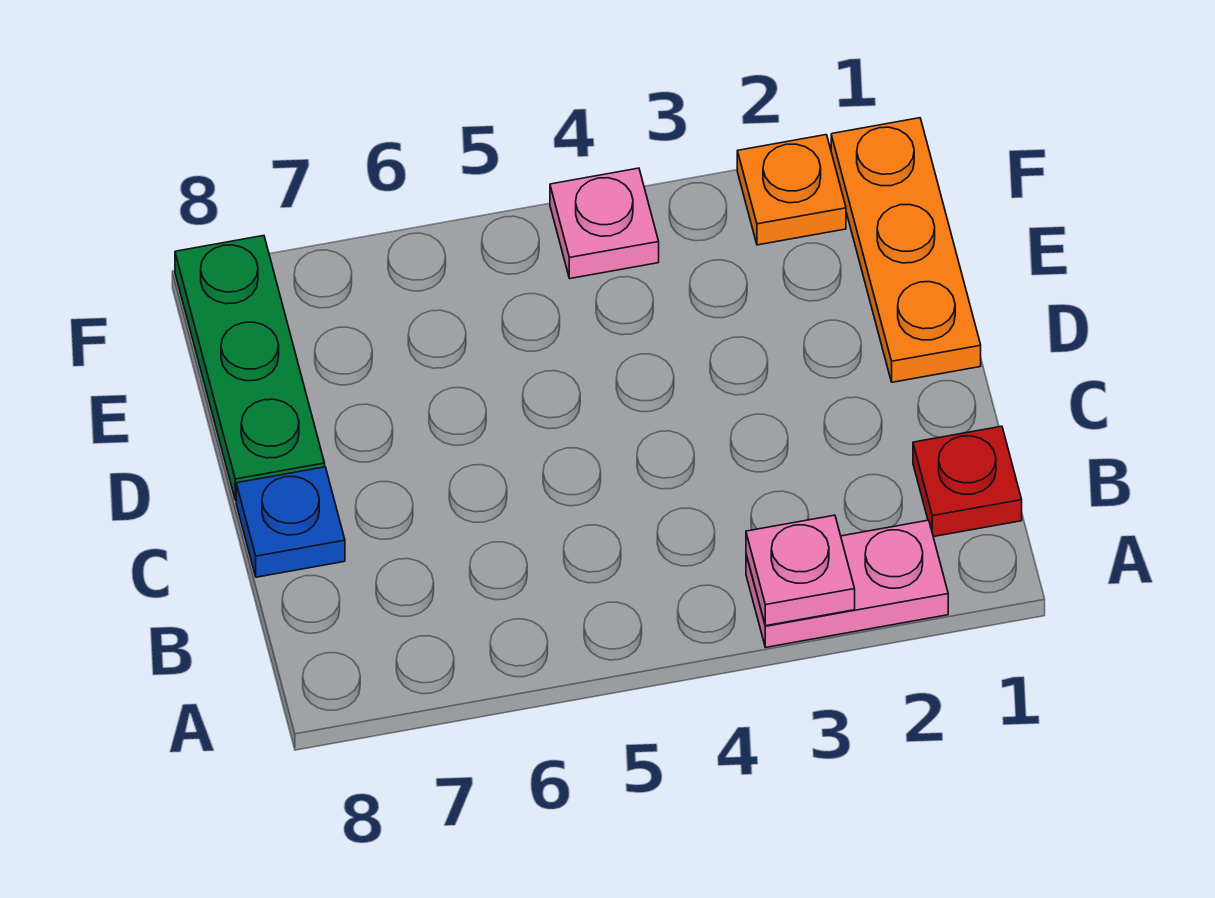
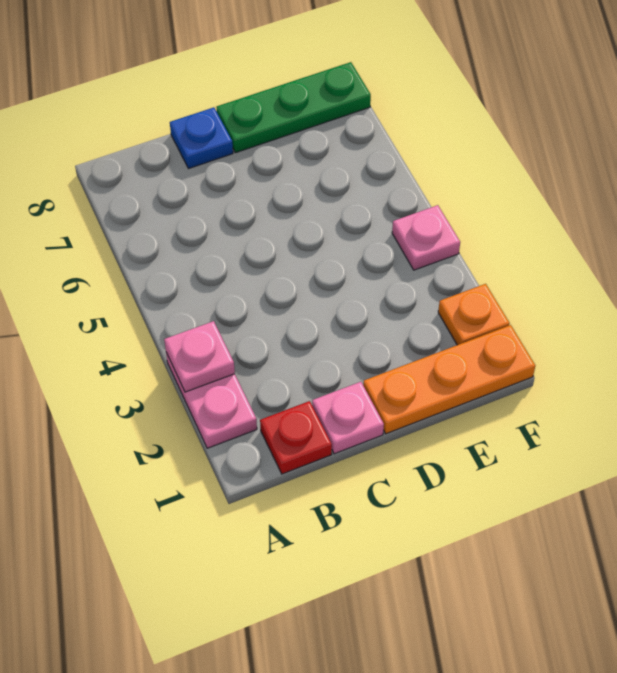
none -> pink plate C1 level 1

